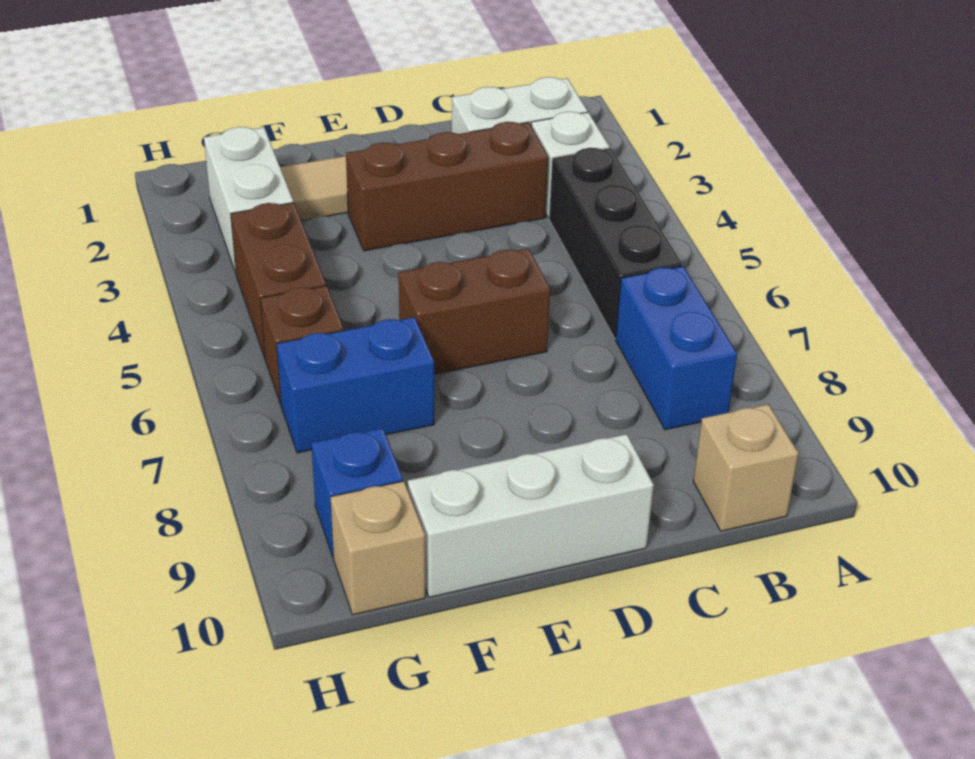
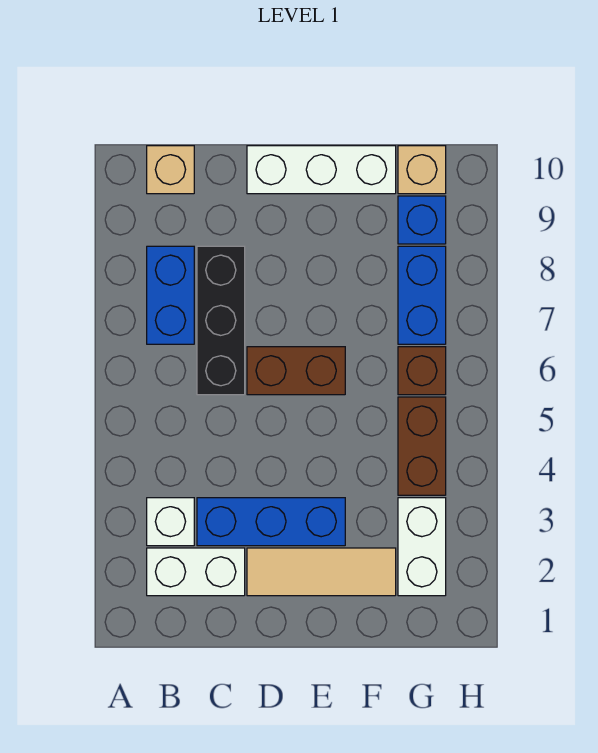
black brick B4:B6 level 1 -> black brick C6:C8 level 1
brown brick C3:E3 level 1 -> blue brick C3:E3 level 1
blue brick F7:G7 level 1 -> blue brick G7:G8 level 1

